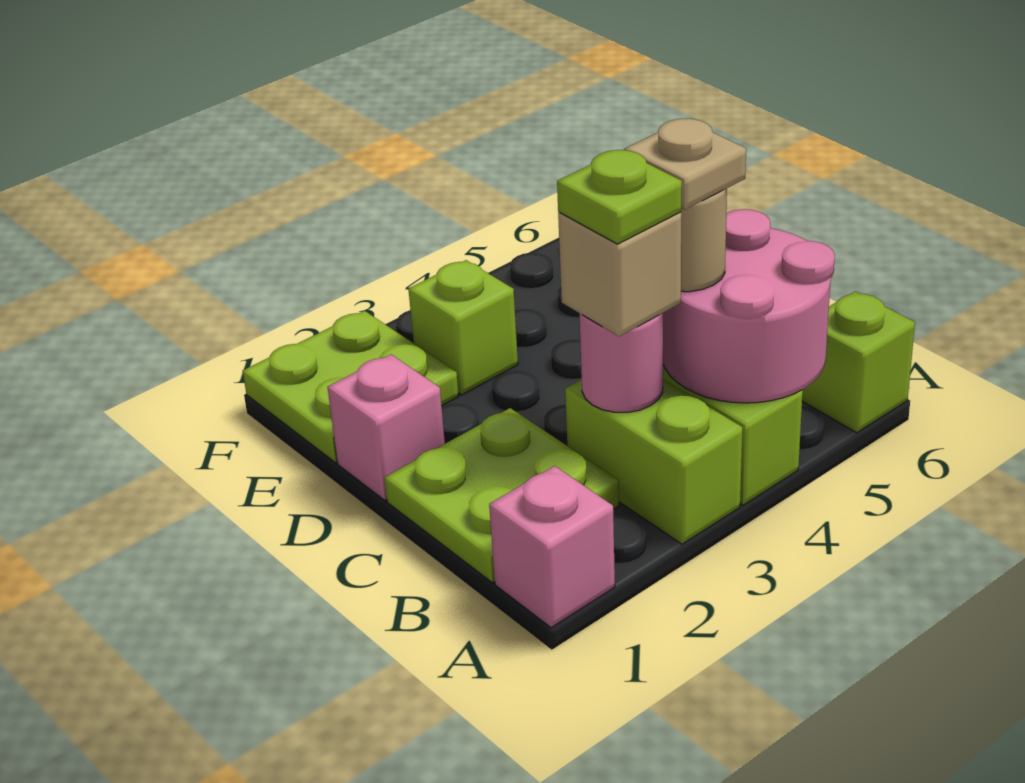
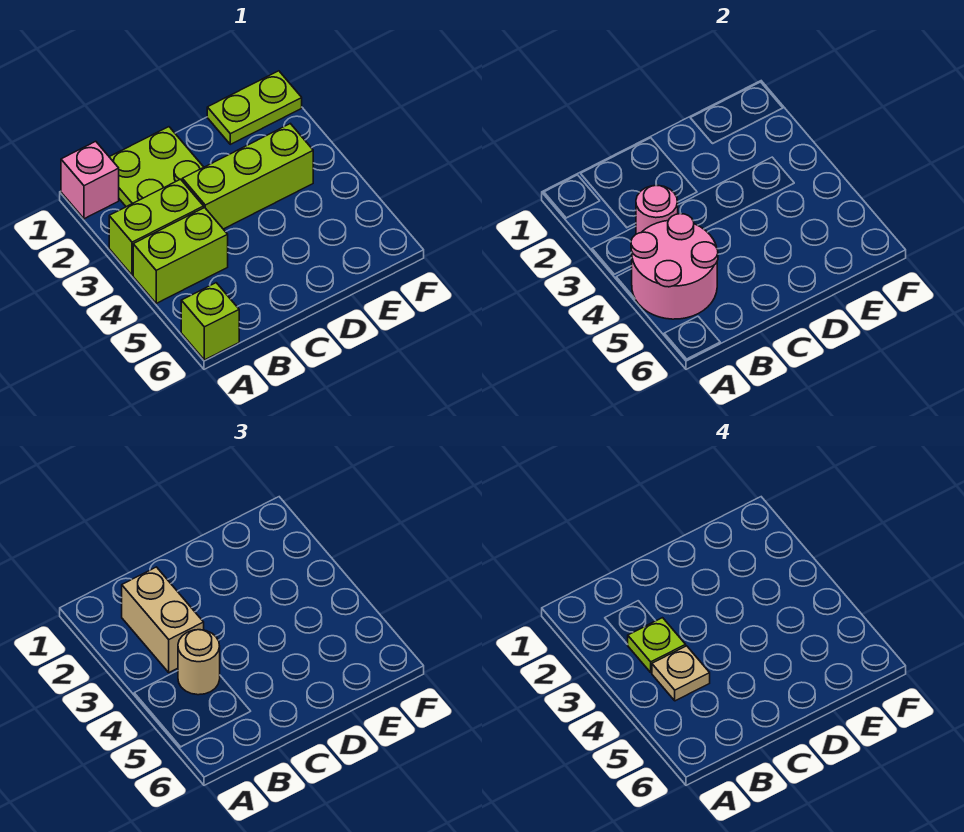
tan brick B3 level 3 -> tan brick B2:B3 level 3
pink brick D1 level 1 -> none
lime plate E1:F2 level 1 -> lime plate E1:F1 level 1
lime brick E3 level 1 -> lime brick C3:E3 level 1

